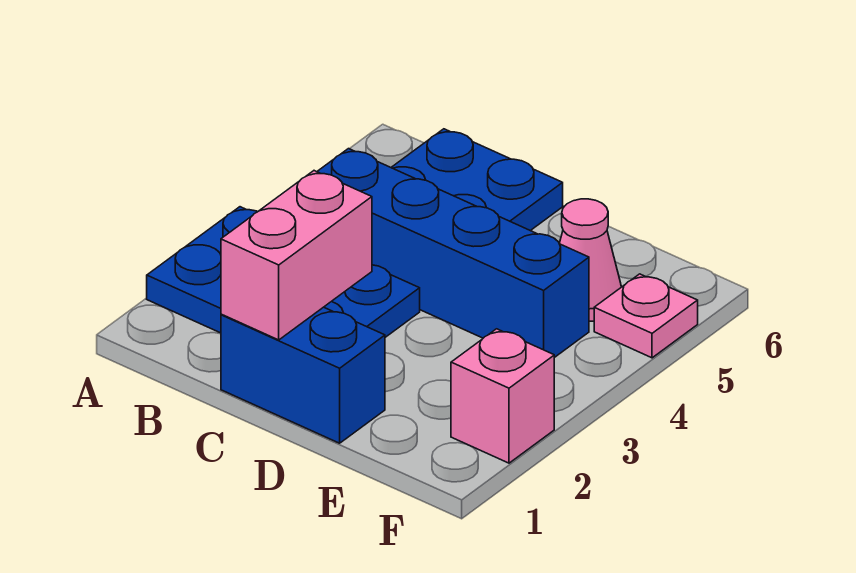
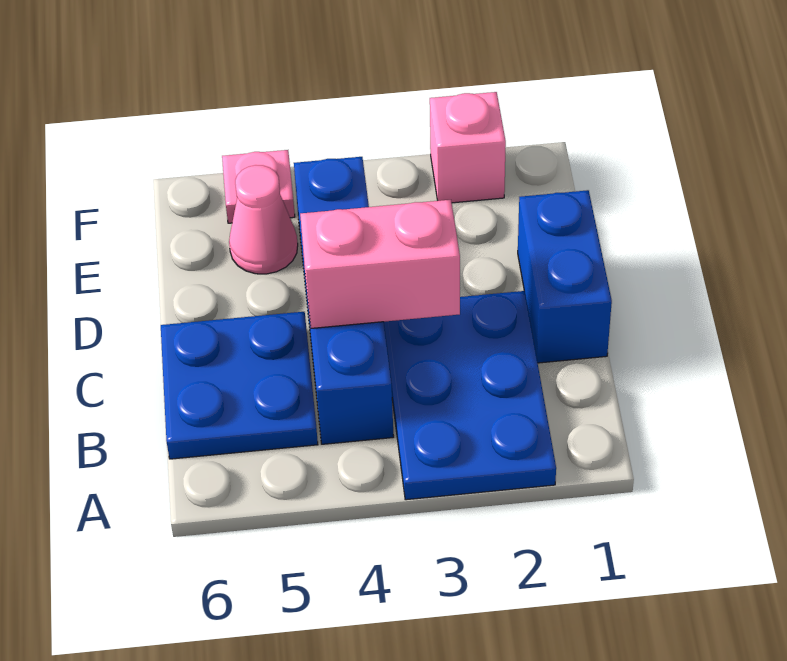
pink brick C1:C2 level 2 -> pink brick C3:C4 level 2

